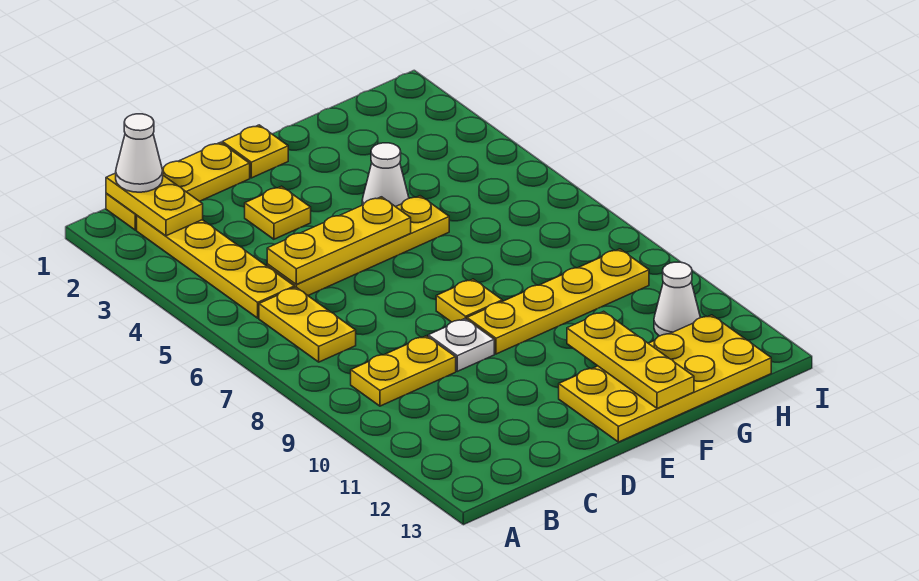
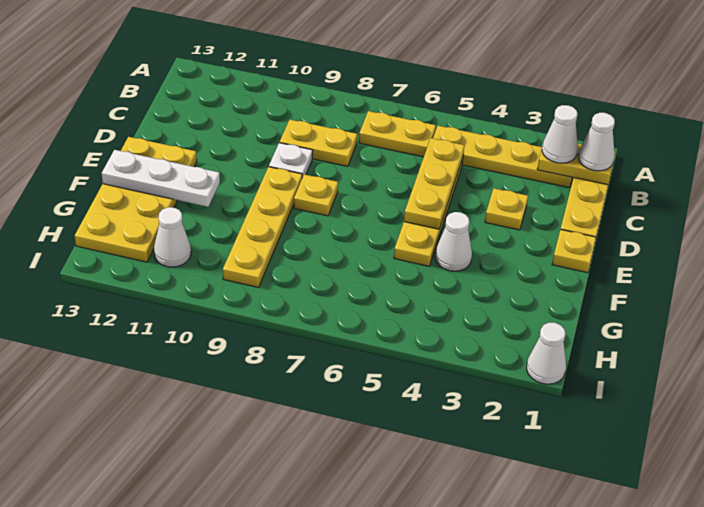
none -> white cone B2 level 3
yellow plate B9:C9 level 1 -> yellow plate C8:C9 level 1
yellow plate F11:F13 level 2 -> white plate F11:F13 level 2
none -> white cone I1 level 1

